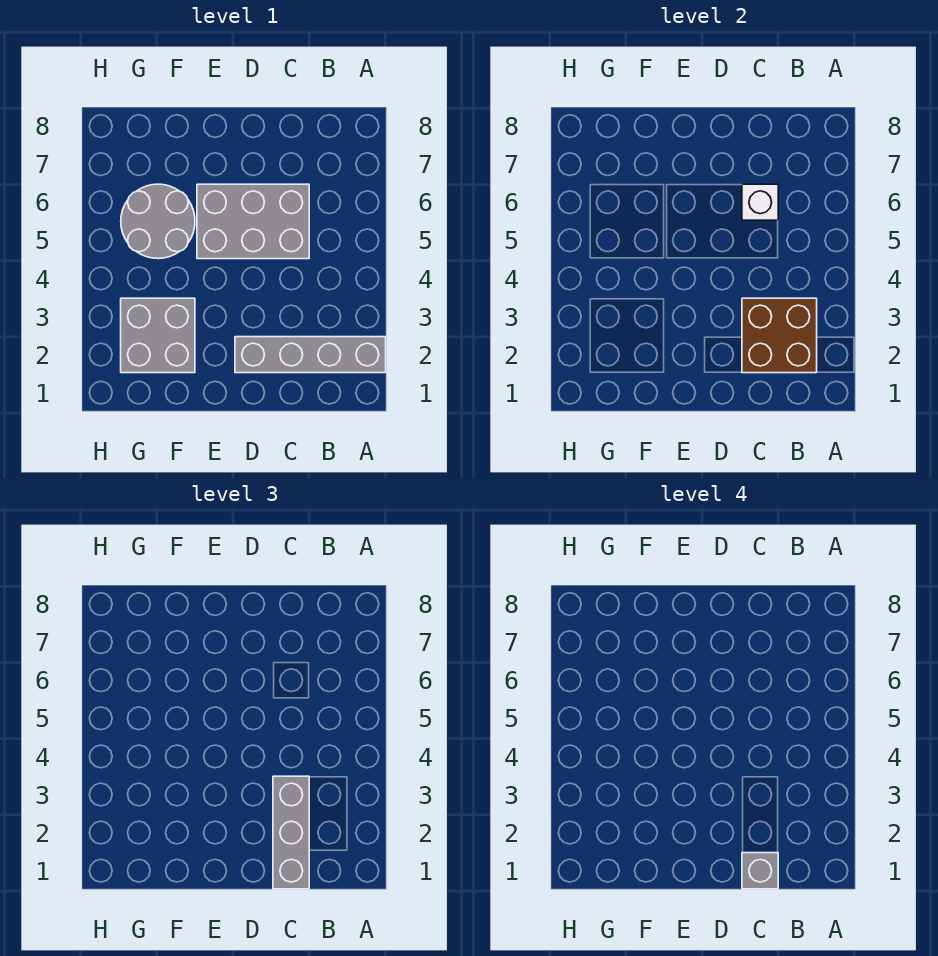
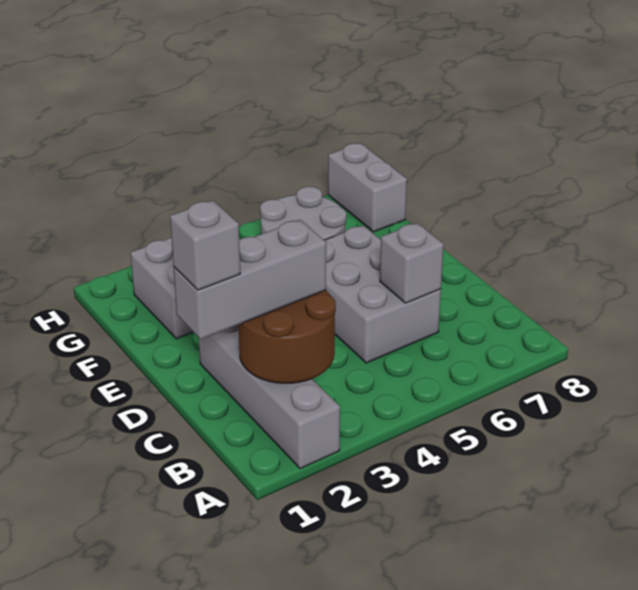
brown brick B2:C3 level 2 -> brown round brick B2:C3 level 2
white brick C6 level 2 -> grey brick C6 level 2
none -> grey brick G8:H8 level 1

